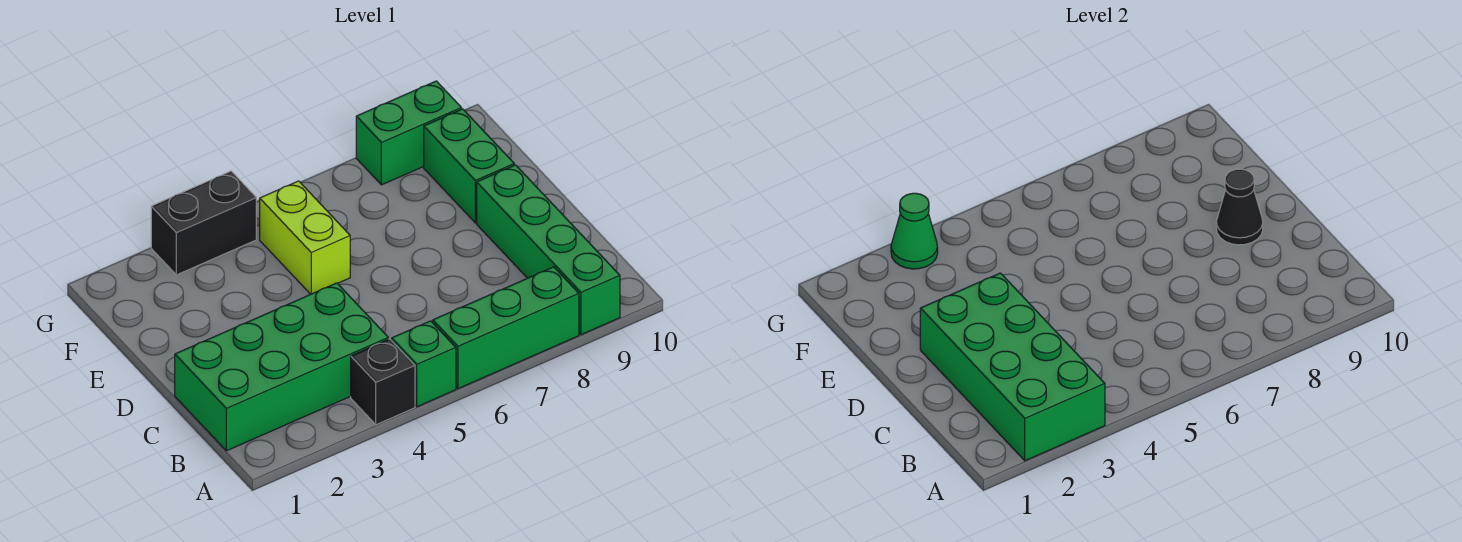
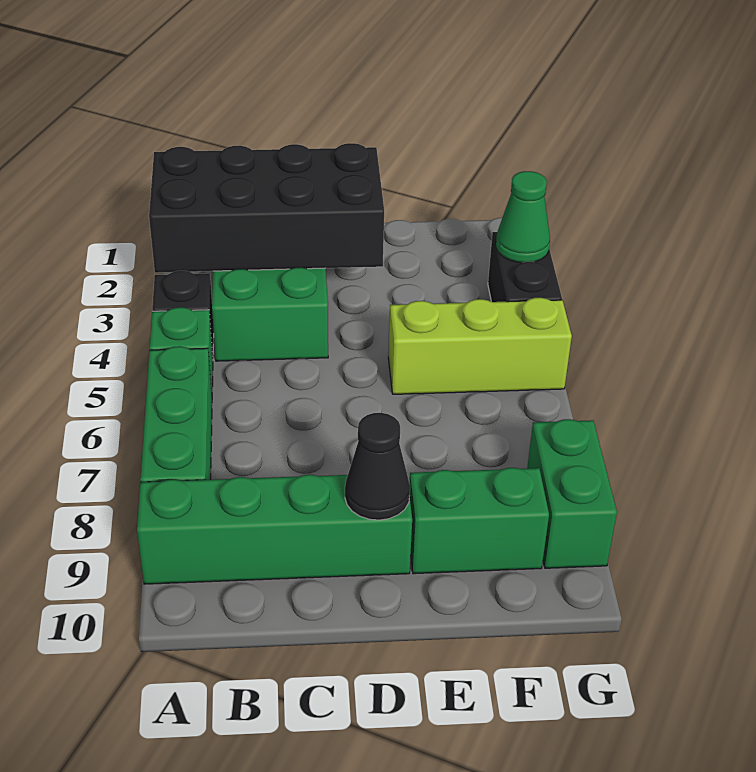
green brick A2:D3 level 2 -> black brick A2:D3 level 2
lime brick E5:F5 level 1 -> lime brick E5:G5 level 1

